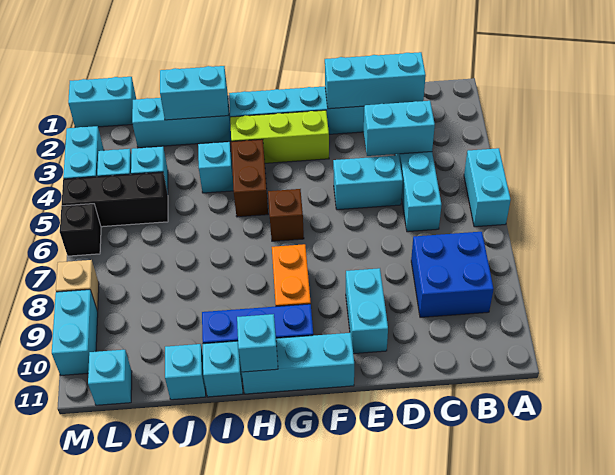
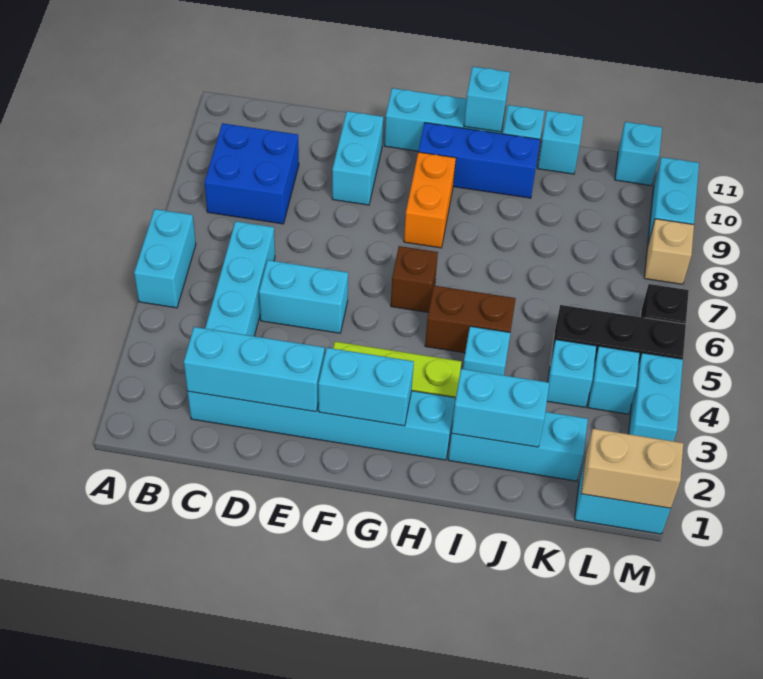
cyan brick C4:D4 level 2 -> cyan brick F2:G2 level 2
brown brick H4:H5 level 1 -> brown brick H5:I5 level 1
none -> tan brick L1:M1 level 2

